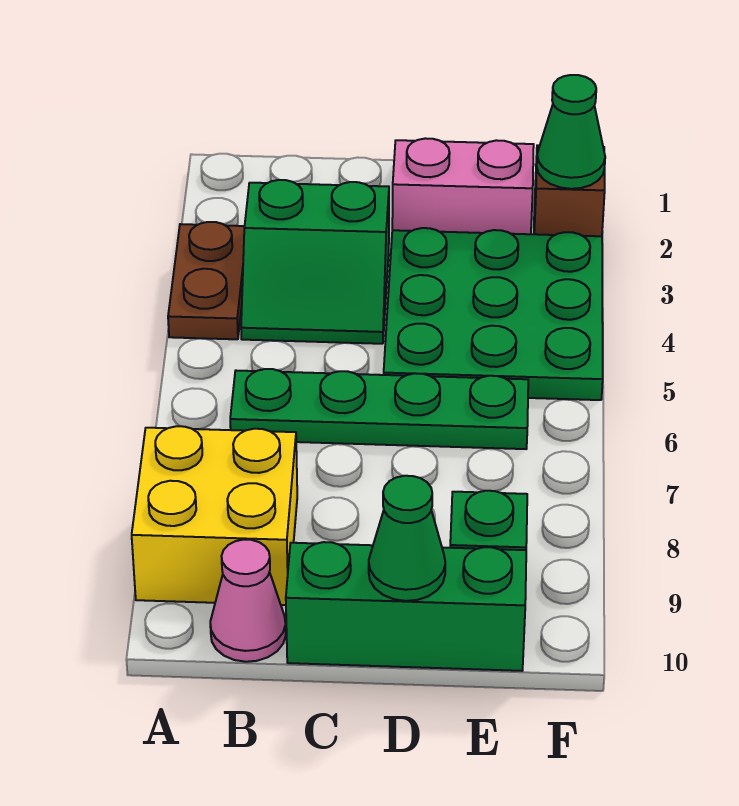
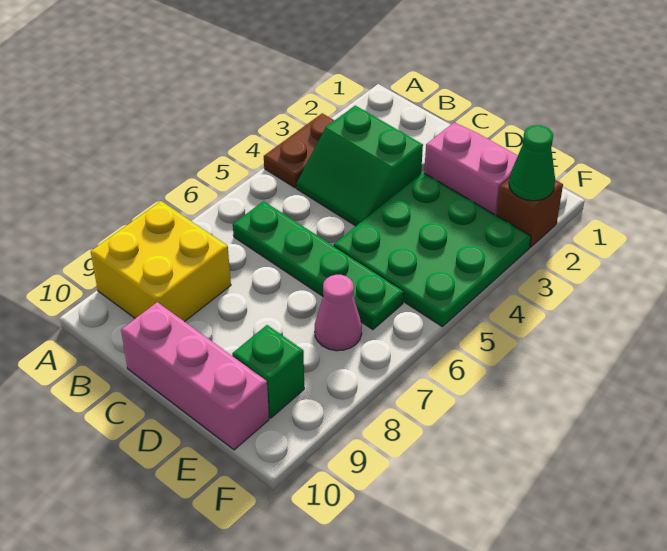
pink cone B10 level 1 -> pink cone E7 level 1
green brick C10:E10 level 1 -> pink brick C10:E10 level 1
green cone D10 level 2 -> none

